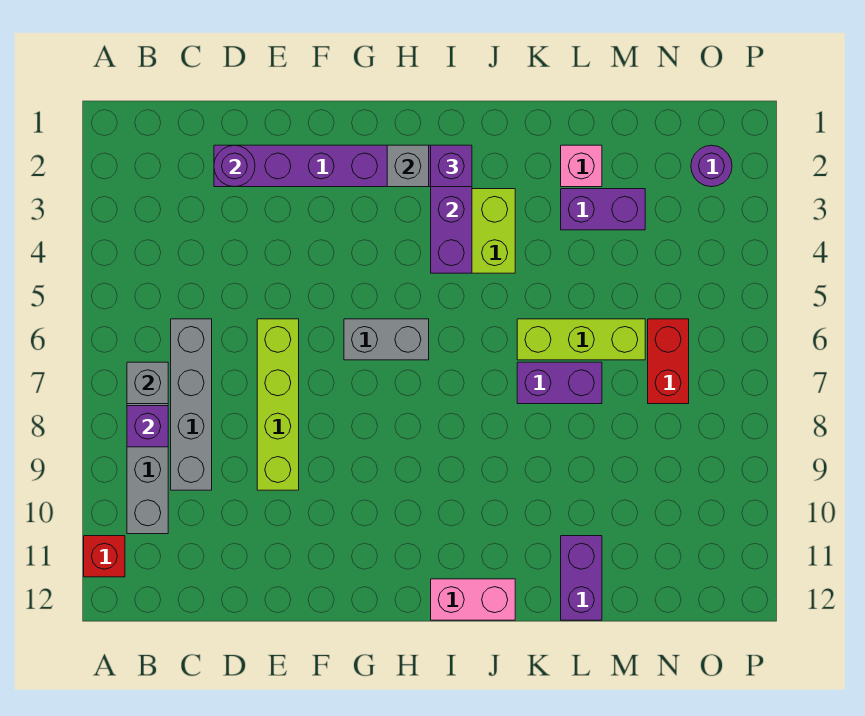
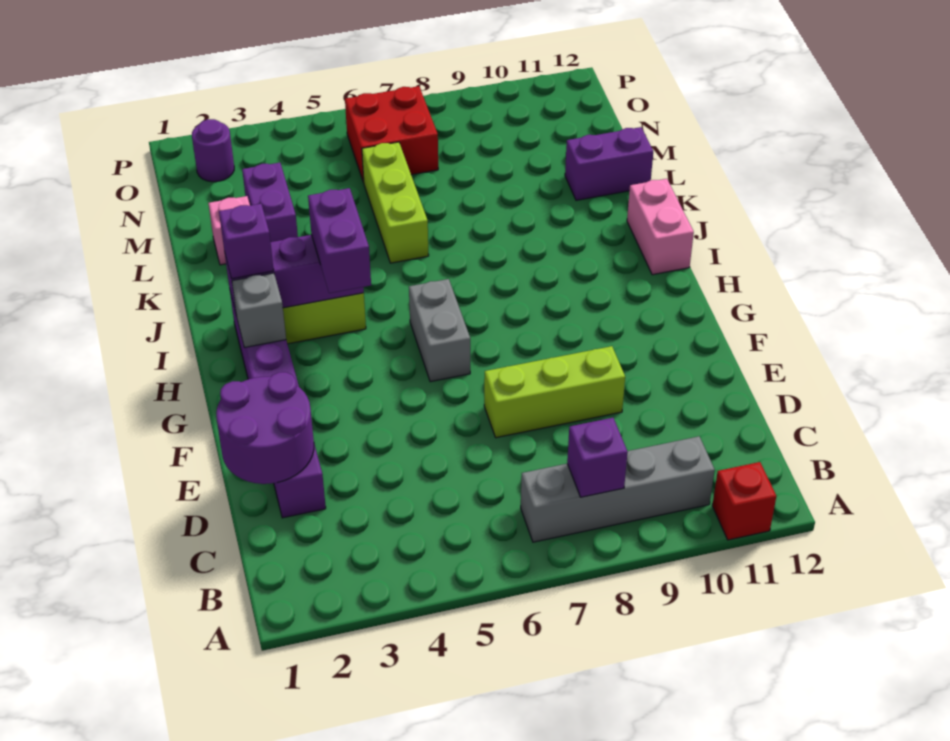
grey brick B7 level 2 -> none
grey brick C6:C9 level 1 -> none
purple round brick D2 level 2 -> purple round brick D1:E2 level 2
lime brick E6:E9 level 1 -> lime brick E7:E9 level 1
purple brick K7:L7 level 1 -> purple brick H4:I4 level 3
red brick N6:N7 level 1 -> red brick N6:O7 level 1

